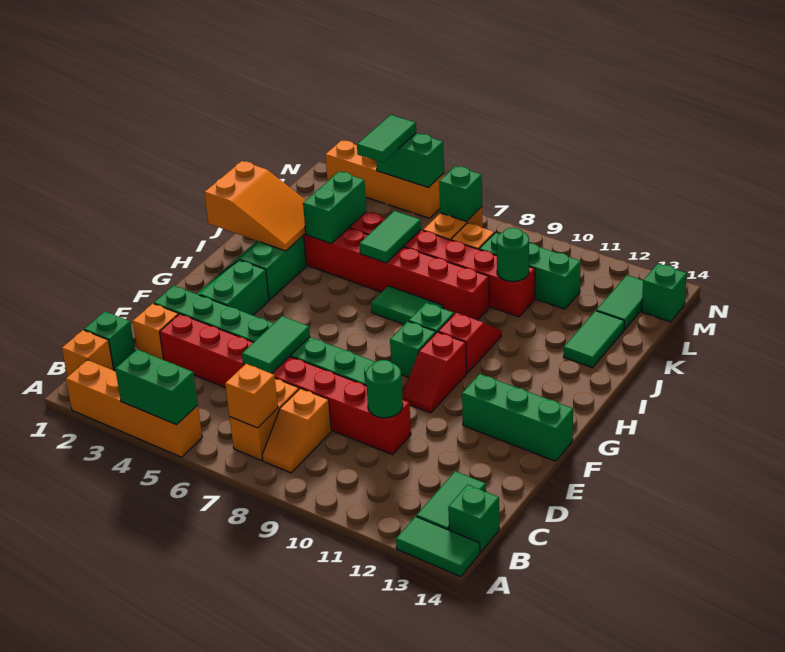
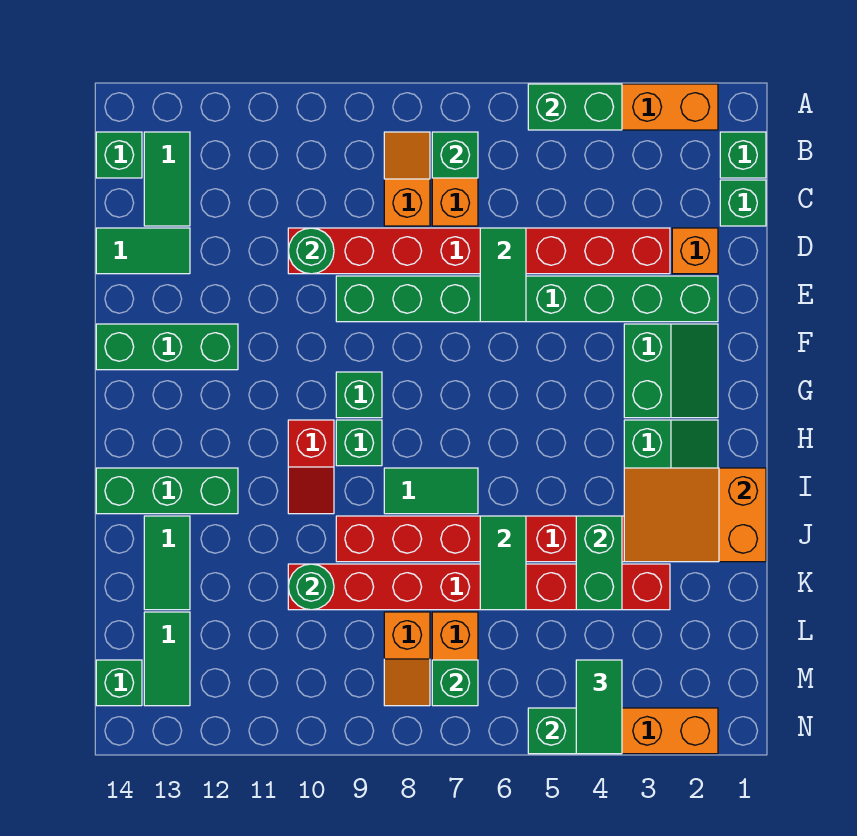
green tile A13:A14 level 1 -> green tile D13:D14 level 1
orange brick B1 level 1 -> green brick B1 level 1
orange brick B7 level 2 -> green brick B7 level 2
red slope F10:G10 level 1 top G -> none
green brick L9:L11 level 1 -> green brick I12:I14 level 1

